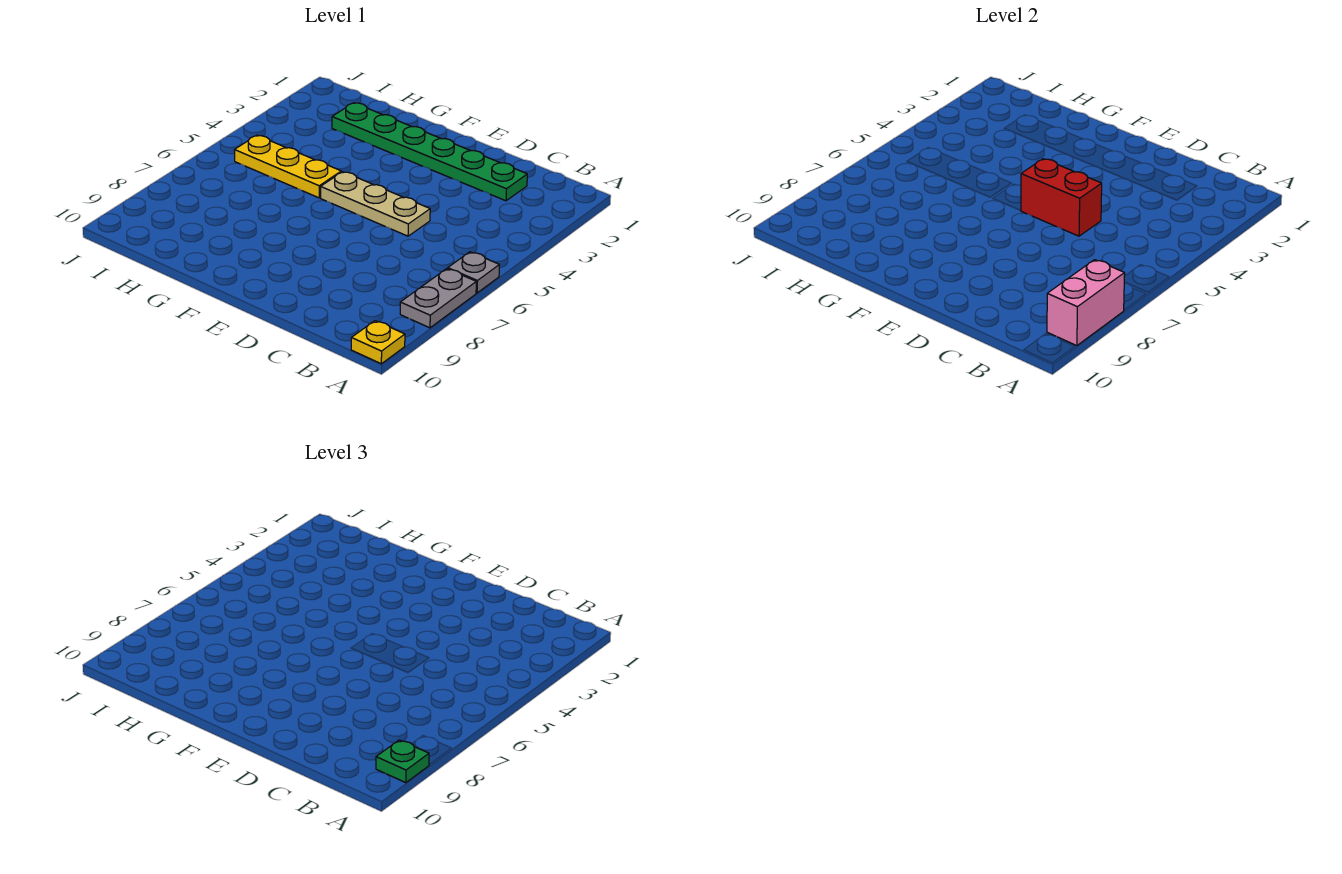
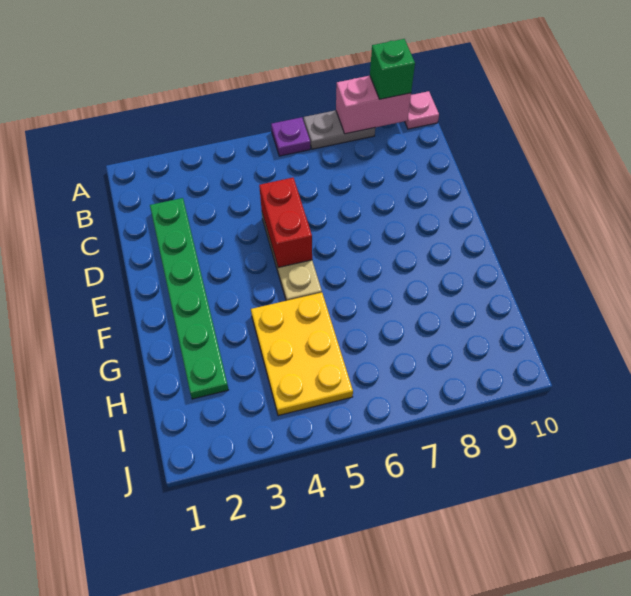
grey plate A6 level 1 -> purple plate A6 level 1
green plate A9 level 3 -> green brick A9 level 3
yellow plate A10 level 1 -> pink plate A10 level 1
yellow plate G5:I5 level 1 -> yellow plate G4:I5 level 1

